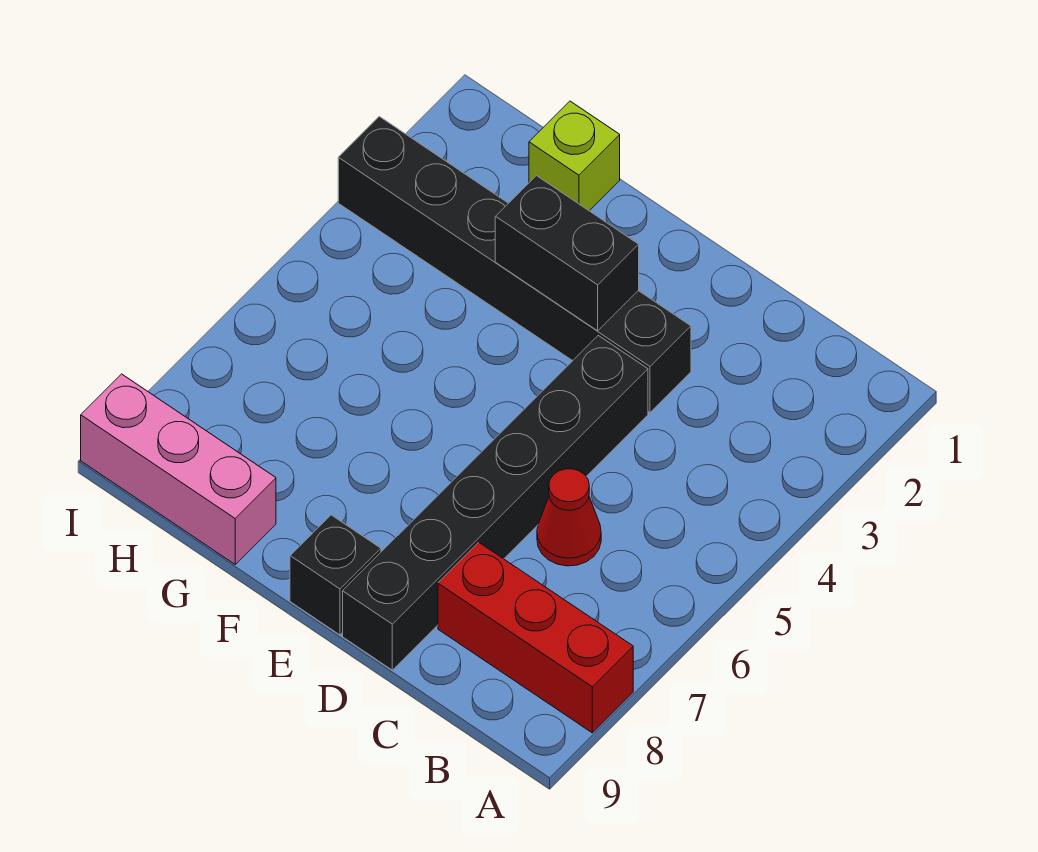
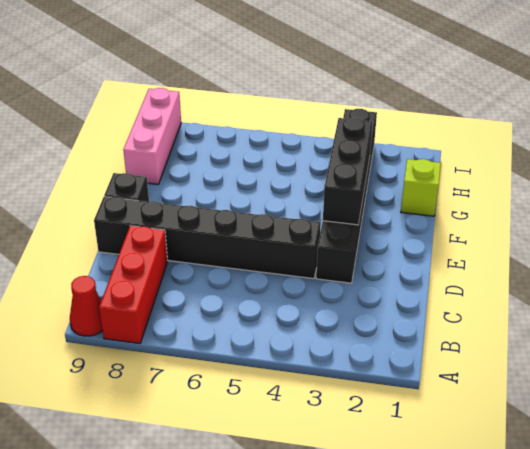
red cone C6 level 1 -> red cone A9 level 1
black brick E3:F3 level 2 -> black brick E3:G3 level 2

